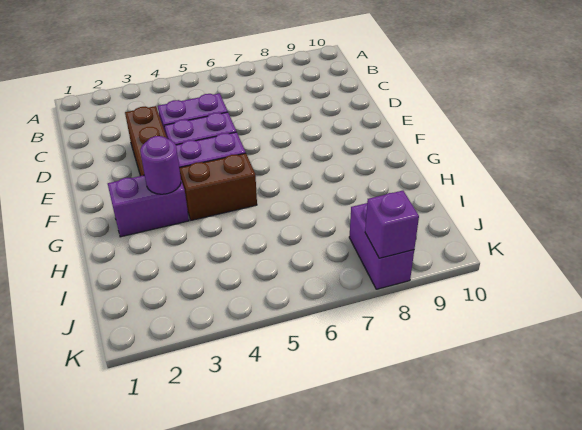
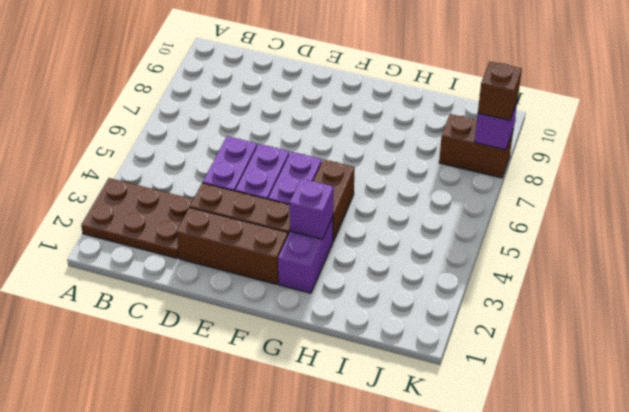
none -> brown plate A2:C3 level 1
none -> brown brick D2:F2 level 1
purple round brick G3 level 2 -> purple brick G3 level 2
purple brick J8:K8 level 1 -> brown brick J8:K8 level 1
none -> brown brick K8 level 3

